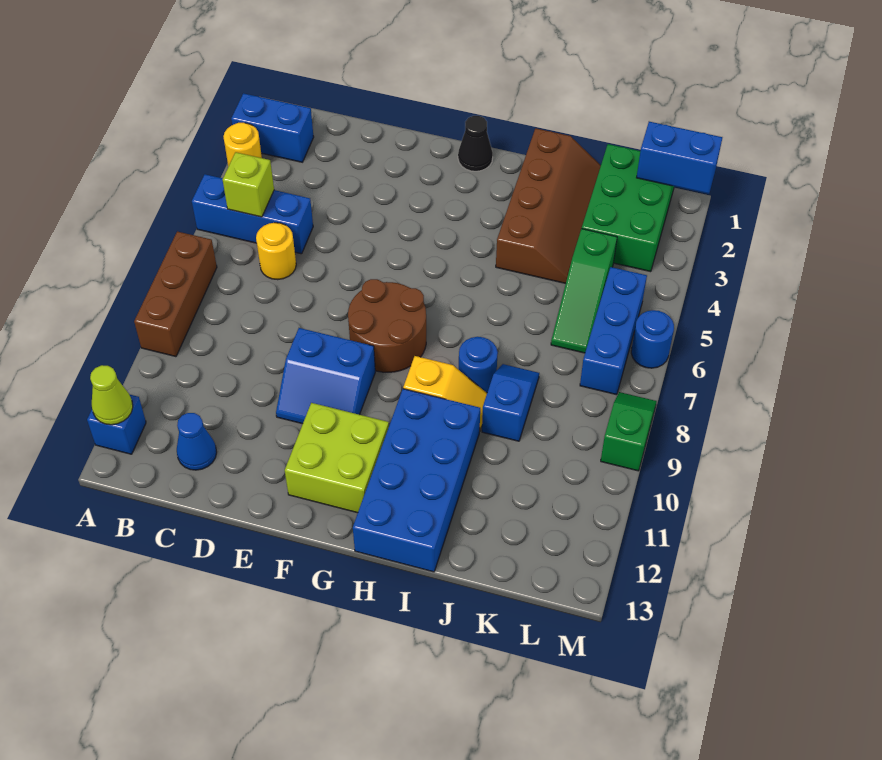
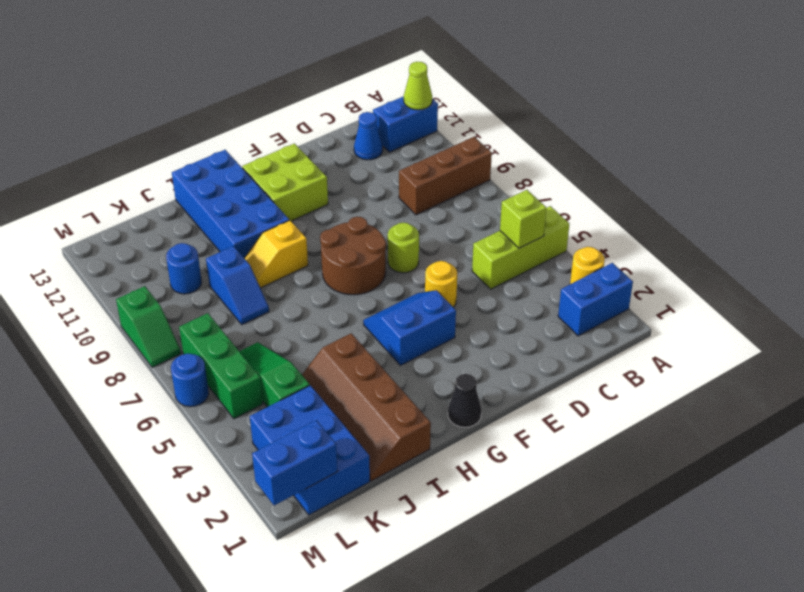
blue brick A5:C5 level 1 -> lime brick A5:C5 level 1
brown brick A7:A9 level 1 -> brown brick A9:C9 level 1
blue brick A12 level 1 -> blue brick A12:B12 level 1
yellow round brick C6 level 1 -> yellow round brick E5 level 1
none -> lime round brick E7 level 1
blue slope E9:F10 level 1 top 9 -> blue slope F4:G5 level 1 top 4
blue round brick I8 level 1 -> blue round brick K10 level 1
green brick K1:L3 level 1 -> blue brick K1:L3 level 1
blue brick L5:L7 level 1 -> green brick L5:L7 level 1

